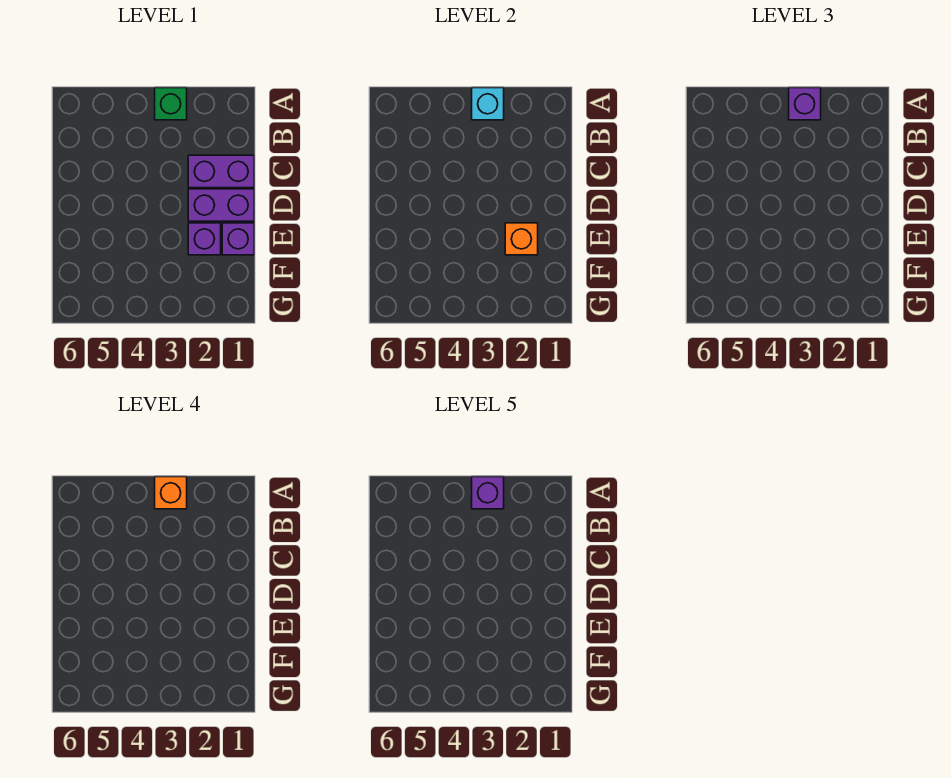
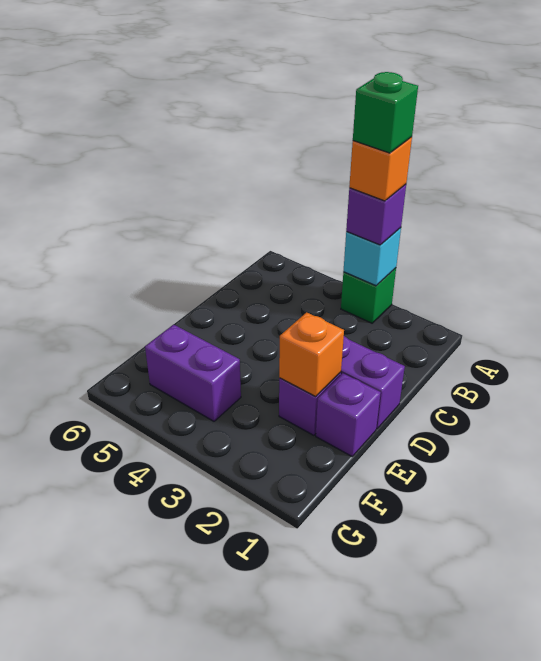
purple brick A3 level 5 -> green brick A3 level 5
purple brick C1:C2 level 1 -> purple brick F4:F5 level 1

